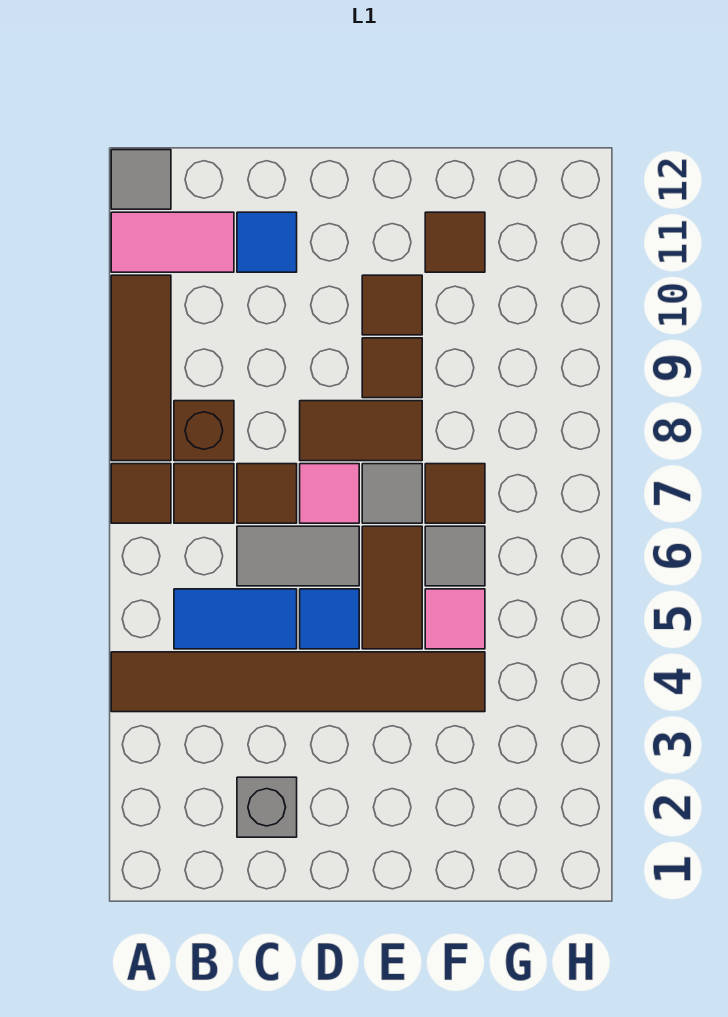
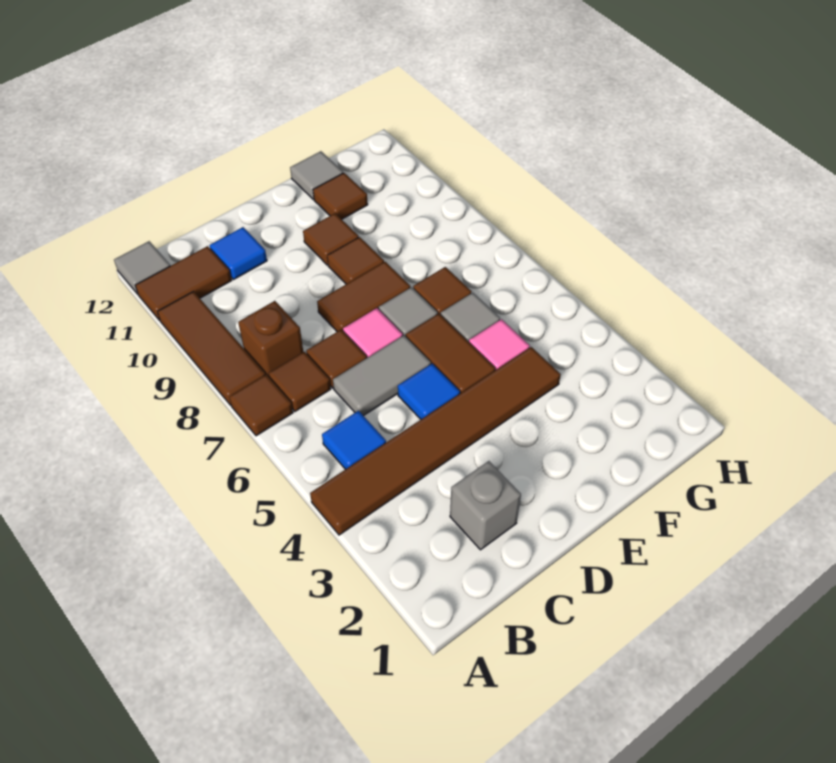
pink tile A11:B11 level 1 -> brown tile A11:B11 level 1
blue tile B5:C5 level 1 -> blue tile B5 level 1
none -> grey tile F12 level 1

